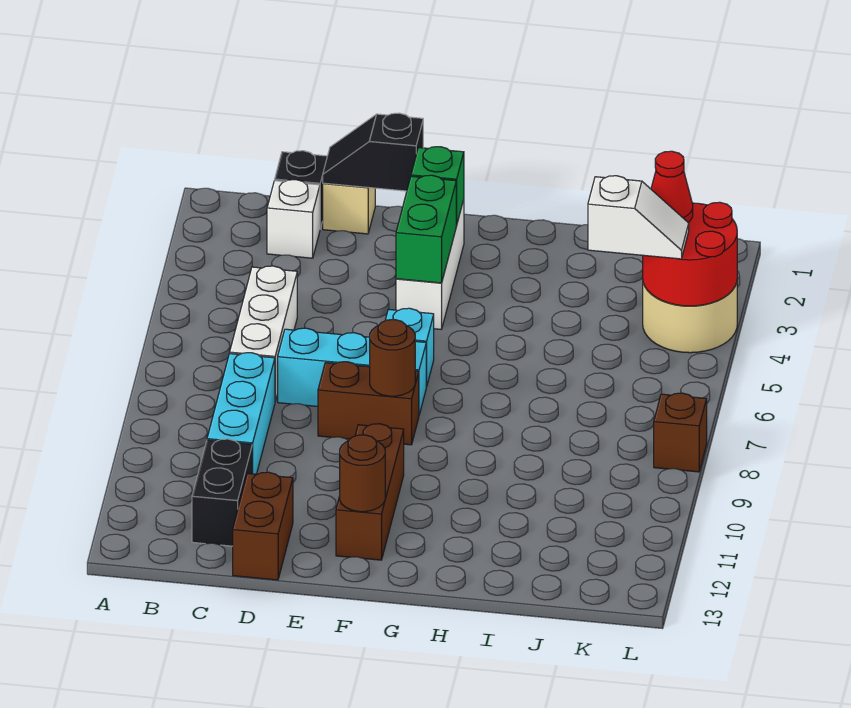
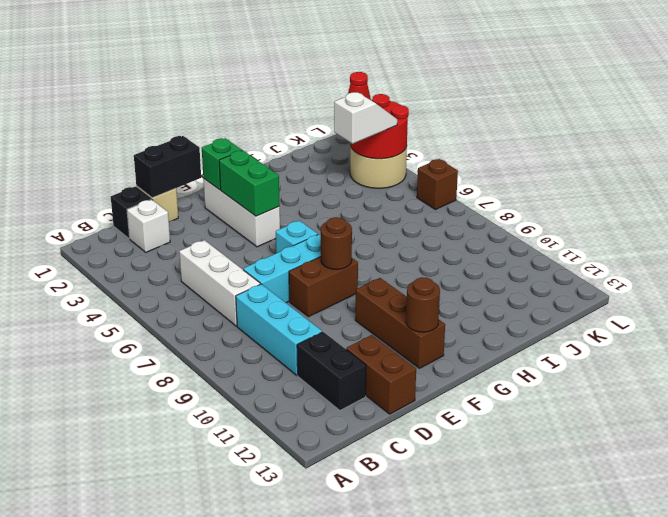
black slope D1:E1 level 2 top E -> black brick D1:E1 level 2
brown brick L8 level 1 -> brown brick L6 level 1

